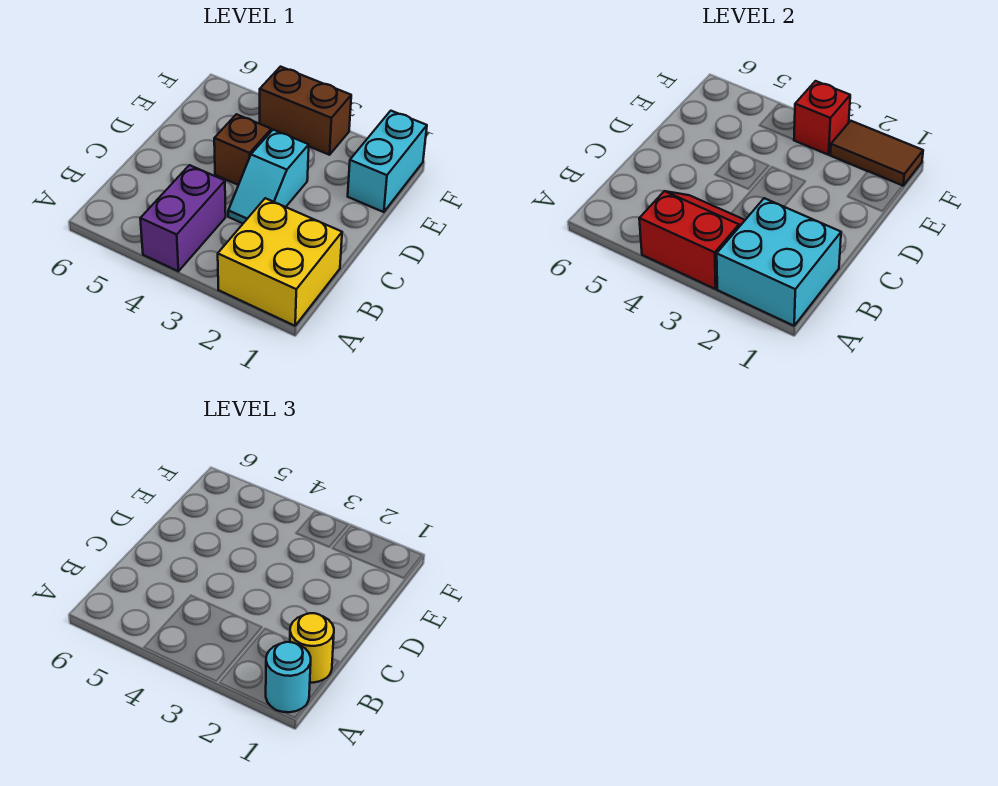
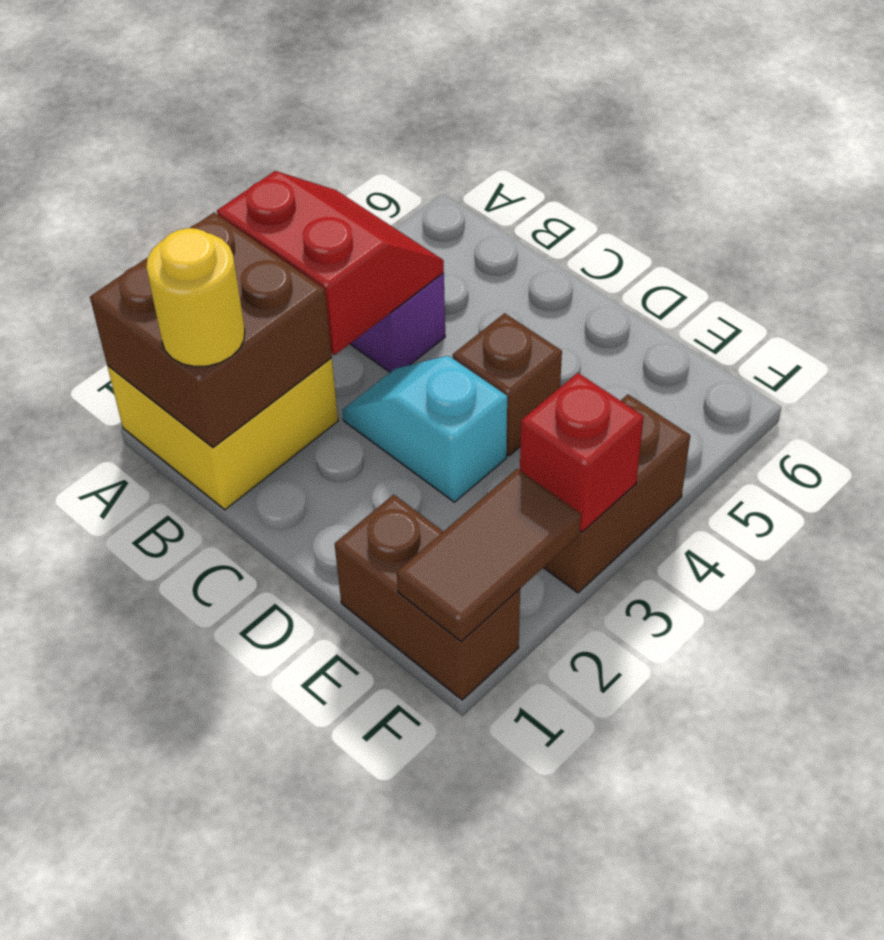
cyan brick A1:B2 level 2 -> brown brick A1:B2 level 2
cyan round brick A1 level 3 -> none
red slope A3:B4 level 2 top A -> red slope A3:B4 level 2 top 3
cyan brick E1:F1 level 1 -> brown brick E1:F1 level 1

